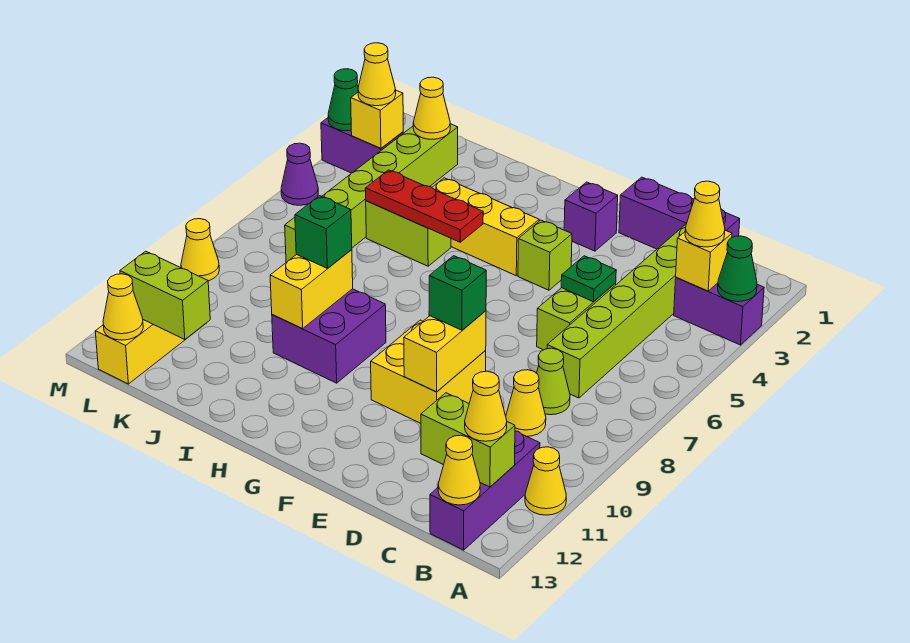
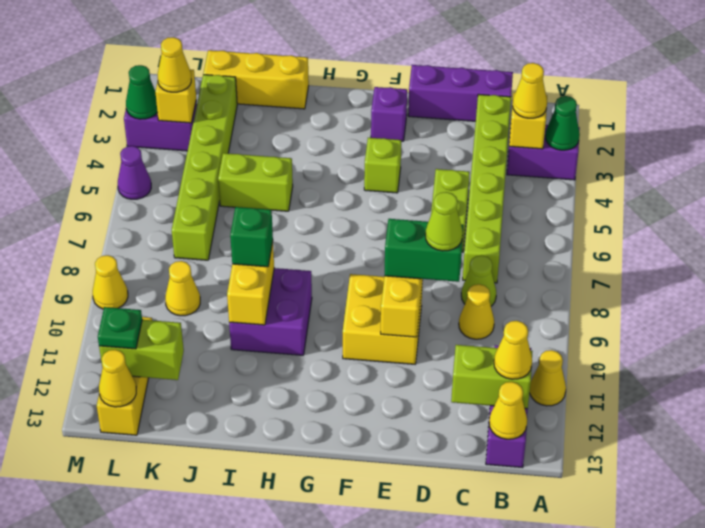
green plate D5 level 2 -> green plate L12 level 3
none -> lime cone D9 level 4
green brick E9 level 3 -> green brick D9:E9 level 3
yellow brick G4:I4 level 1 -> yellow brick I1:K1 level 1
red plate H5:J5 level 2 -> none
yellow cone K2 level 2 -> yellow cone K9 level 1

